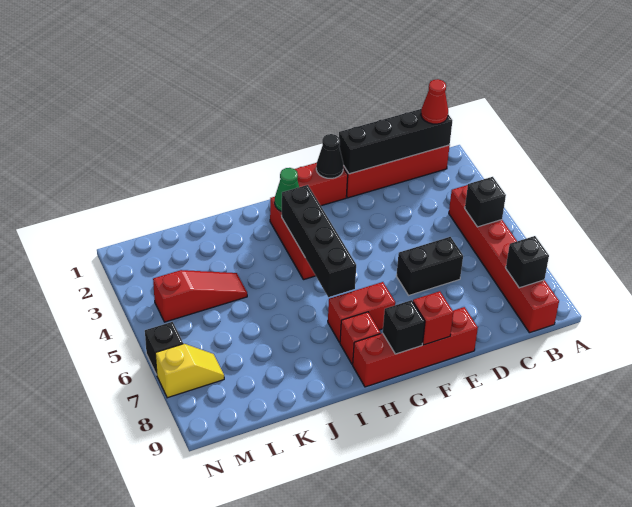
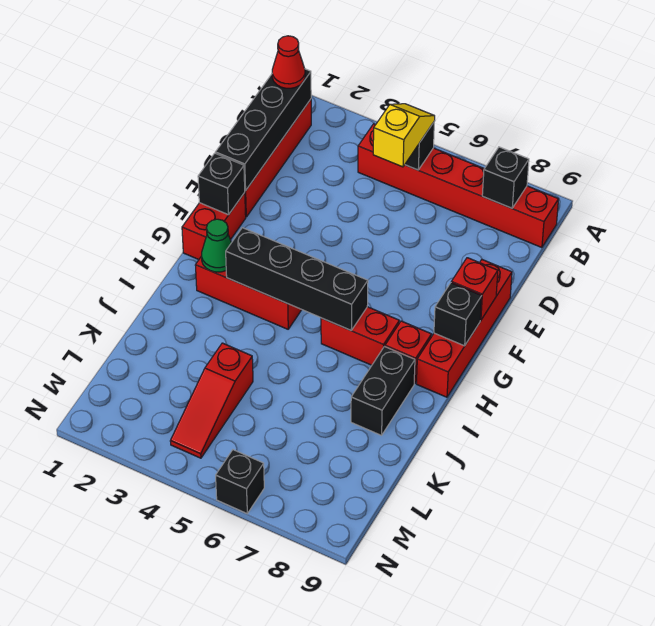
black brick D6:E6 level 1 -> black brick I8:J8 level 1
black cone F1 level 2 -> black brick F1 level 2
red brick G7:H7 level 1 -> red brick H6:H7 level 1
red slope K4:M4 level 1 top M -> red slope K4:M4 level 1 top K
yellow slope M7:N7 level 1 top N -> yellow slope B5:C5 level 3 top C

